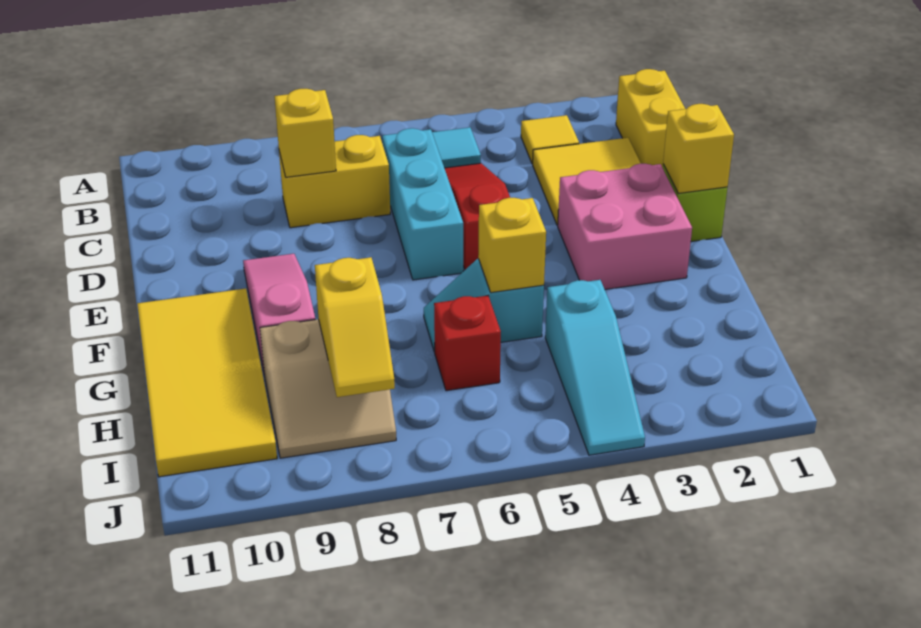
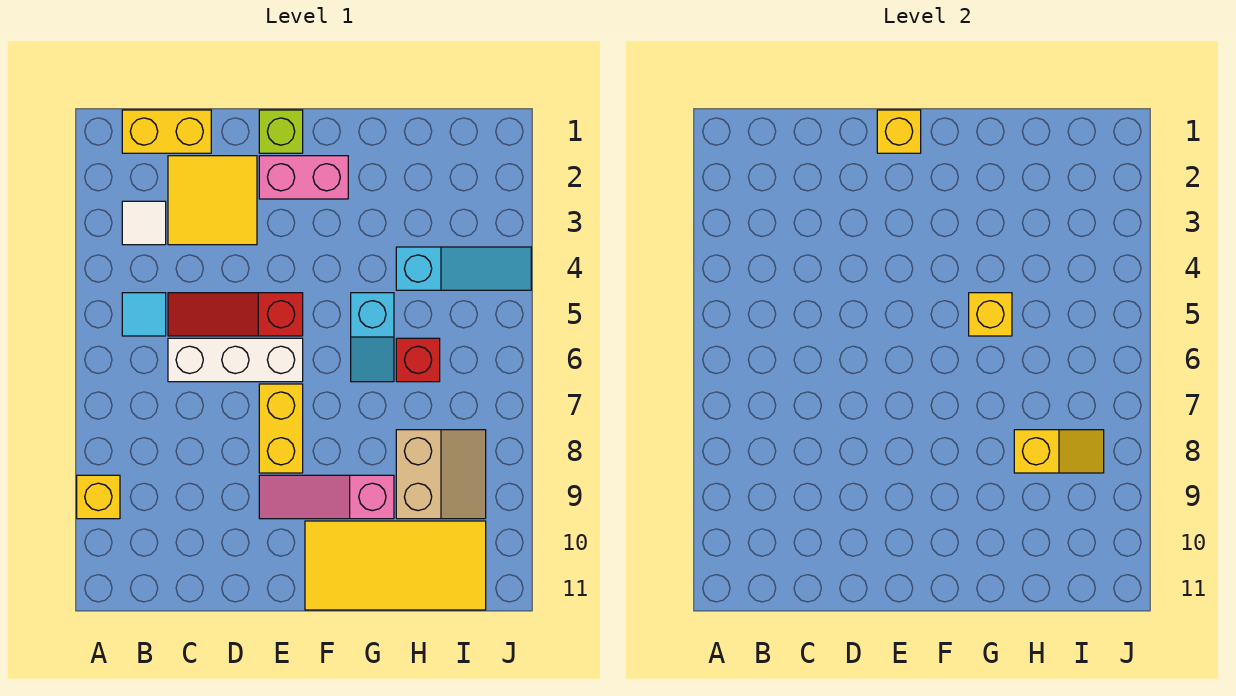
yellow tile B3 level 1 -> white tile B3 level 1
cyan brick C6:E6 level 1 -> white brick C6:E6 level 1
yellow brick C7:C8 level 1 -> yellow brick E7:E8 level 1
yellow brick C8 level 2 -> yellow brick A9 level 1
pink brick E2:F3 level 1 -> pink brick E2:F2 level 1

